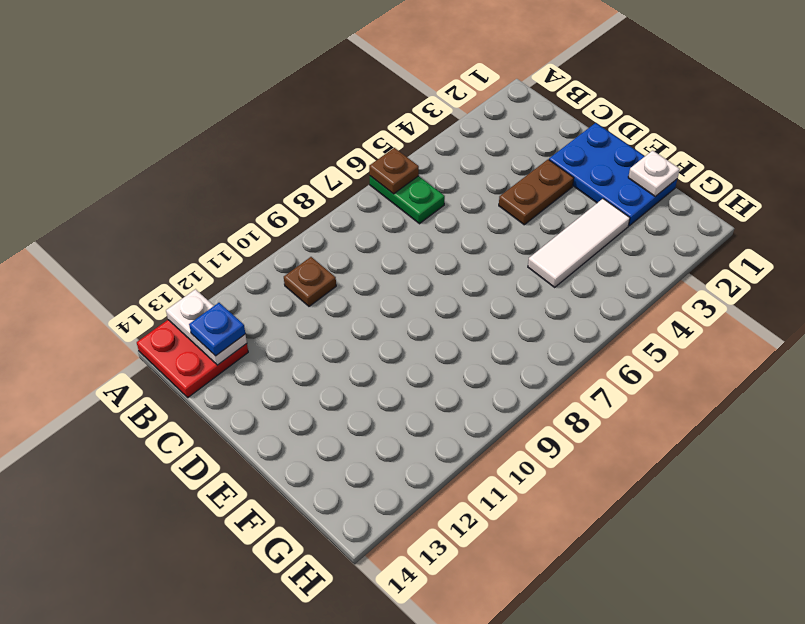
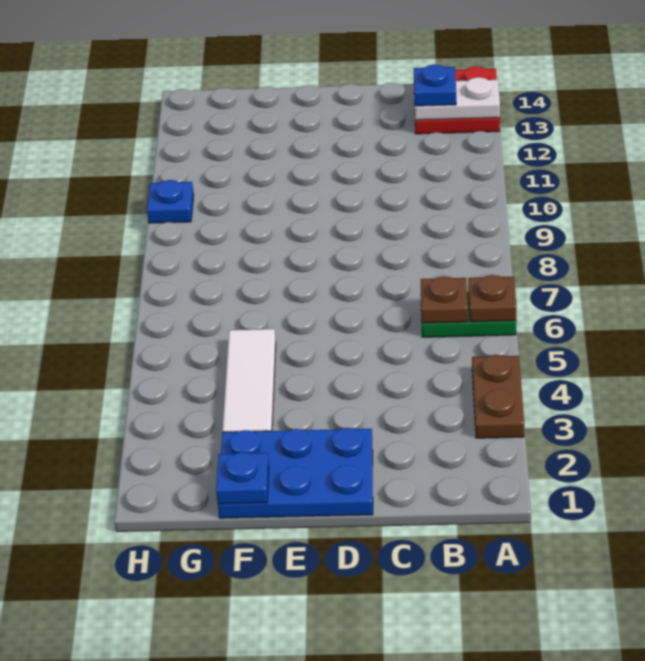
brown plate B10 level 1 -> brown plate B6 level 2
brown plate D3:D4 level 1 -> brown plate A3:A4 level 1
white plate F1 level 2 -> blue plate F1 level 2
none -> blue plate H10 level 1

